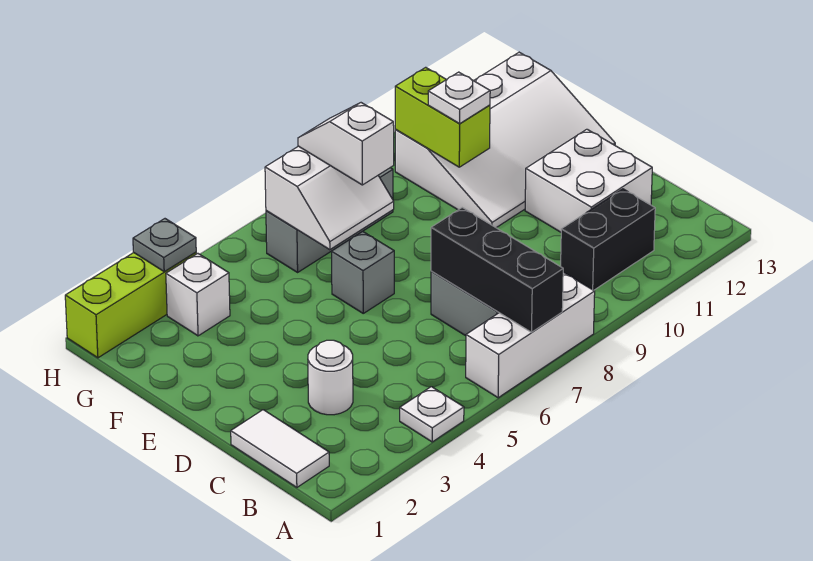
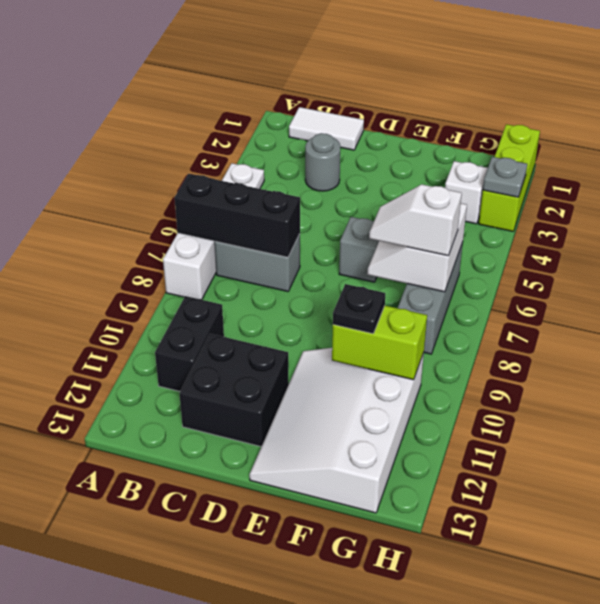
white round brick C3 level 1 -> grey round brick C3 level 1
white brick C11:D12 level 1 -> black brick C11:D12 level 1
white slope F7:G7 level 3 top F -> white slope F7:G7 level 3 top G
white plate F10 level 3 -> black plate F10 level 3

